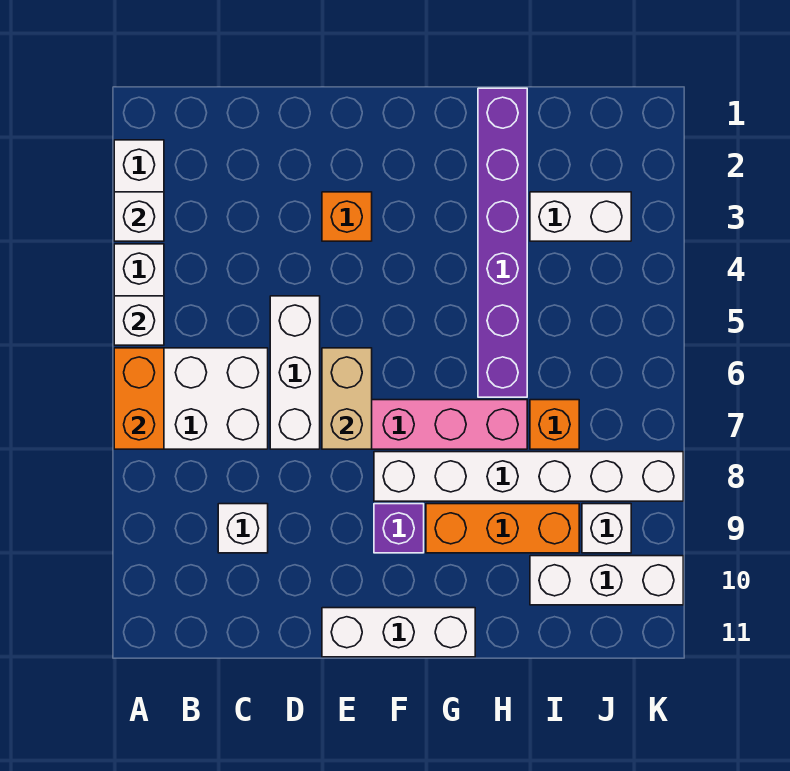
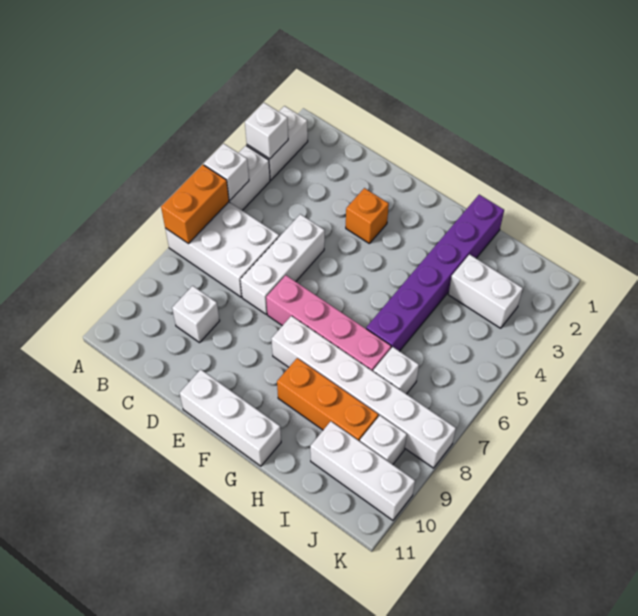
tan brick E6:E7 level 2 -> none
purple brick F9 level 1 -> none
orange brick I7 level 1 -> white brick I7 level 1

